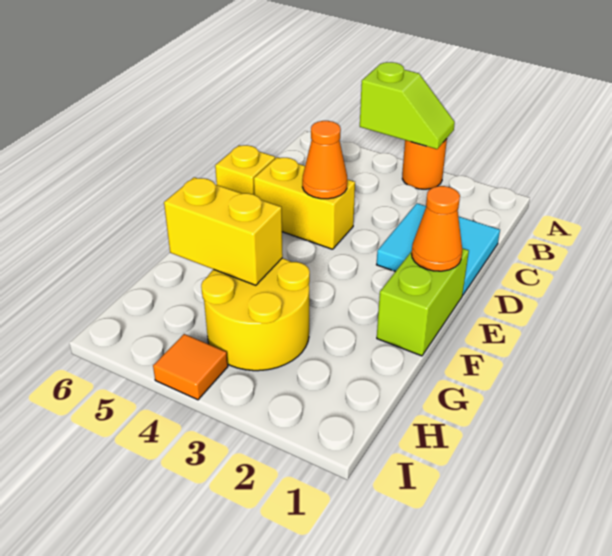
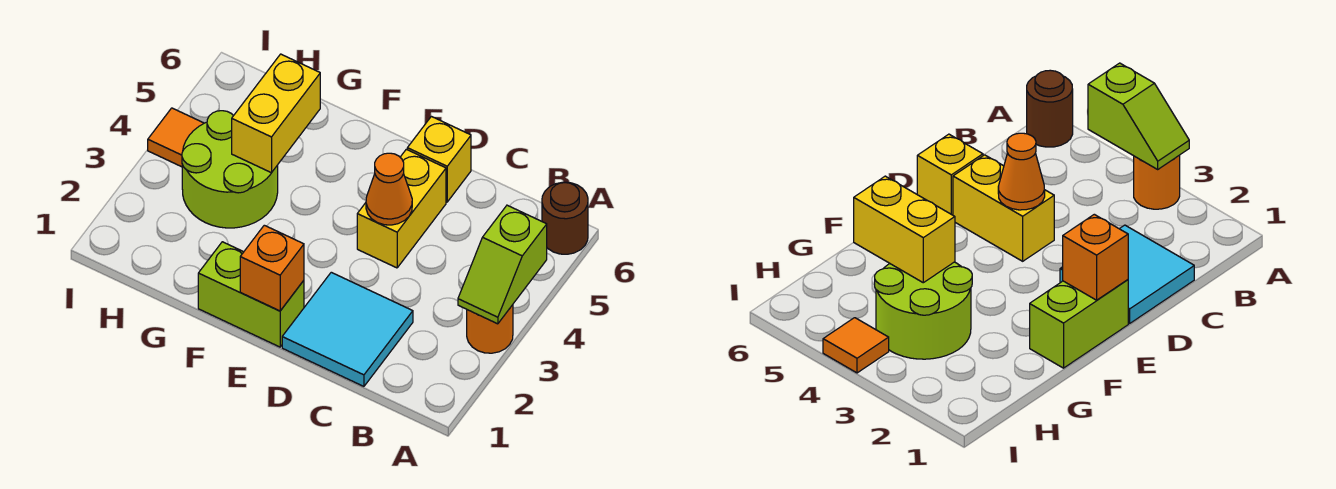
none -> brown round brick A6 level 1
orange cone E1 level 2 -> orange brick E1 level 2
yellow round brick G3:H4 level 1 -> lime round brick G3:H4 level 1

